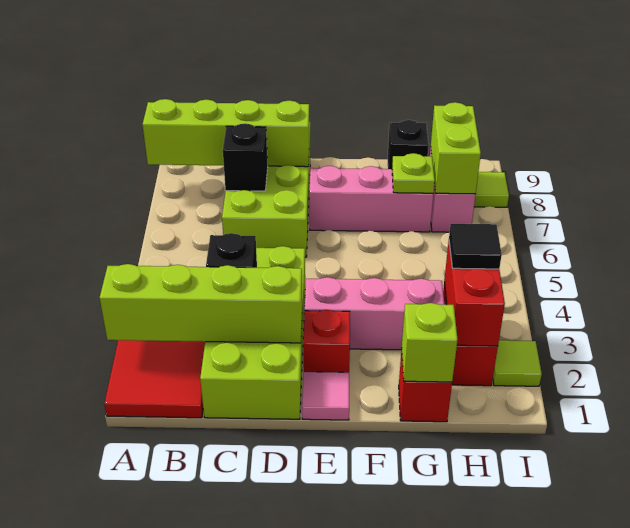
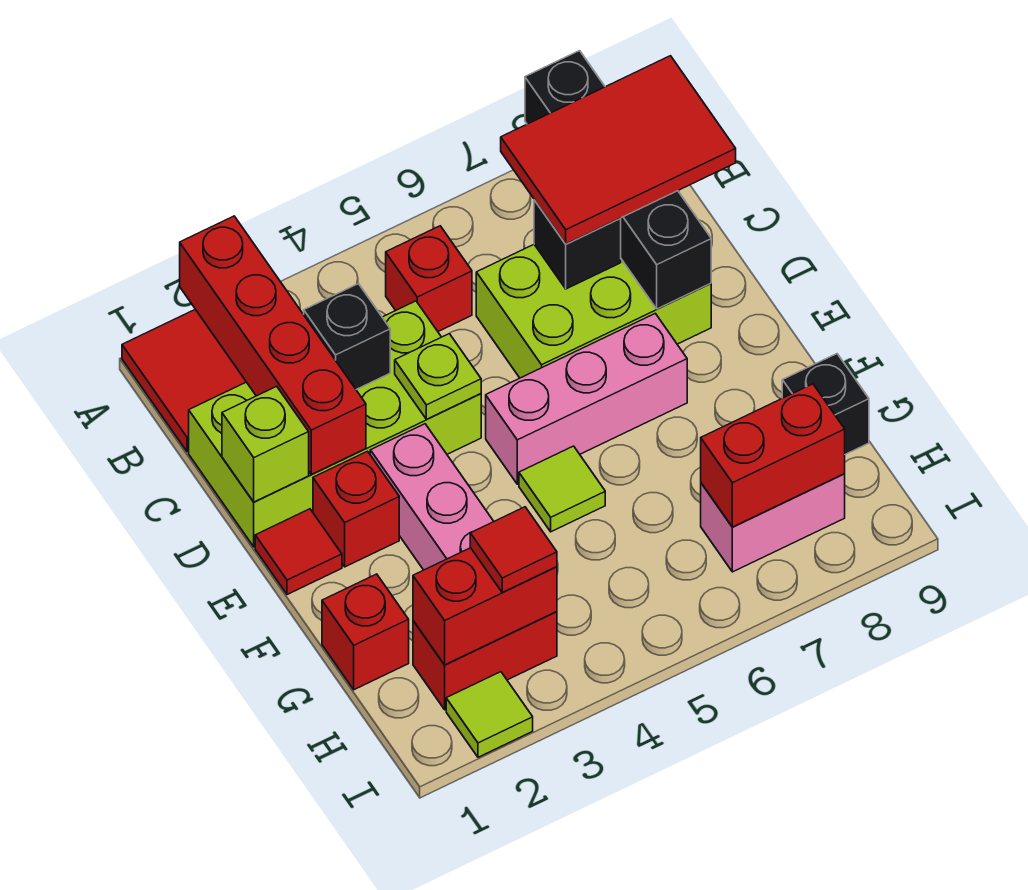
lime brick A2:D2 level 2 -> red brick A2:D2 level 2
lime brick A8:D8 level 2 -> black brick A8:D8 level 2
none -> red brick B5 level 1
none -> red tile B7:C9 level 3
lime brick C6:D9 level 1 -> lime brick C6:D8 level 1
pink tile E1 level 1 -> red tile E1 level 1
pink brick E7:G7 level 1 -> pink brick E5:E7 level 1
lime brick G1 level 2 -> lime brick D1 level 2
lime plate G7 level 2 -> lime plate D4 level 2
black tile H3 level 3 -> red tile H3 level 3
lime brick H7:H8 level 2 -> red brick H7:H8 level 2
lime tile I8 level 1 -> lime tile F5 level 1

